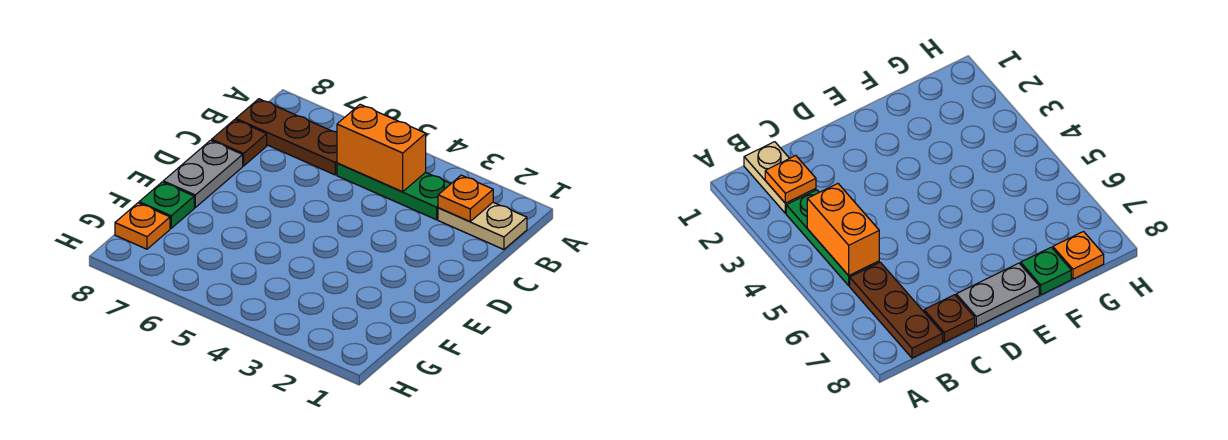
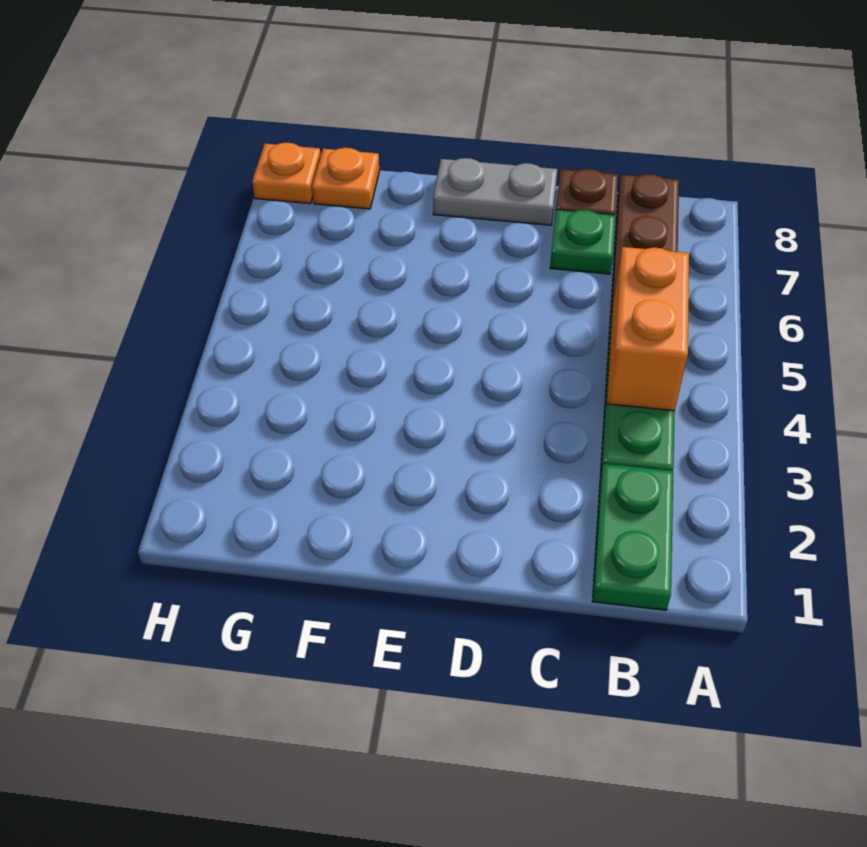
tan plate B1:B2 level 1 -> green plate B1:B2 level 1
orange plate B2 level 2 -> orange plate H8 level 1
green plate F8 level 1 -> green plate C7 level 1

